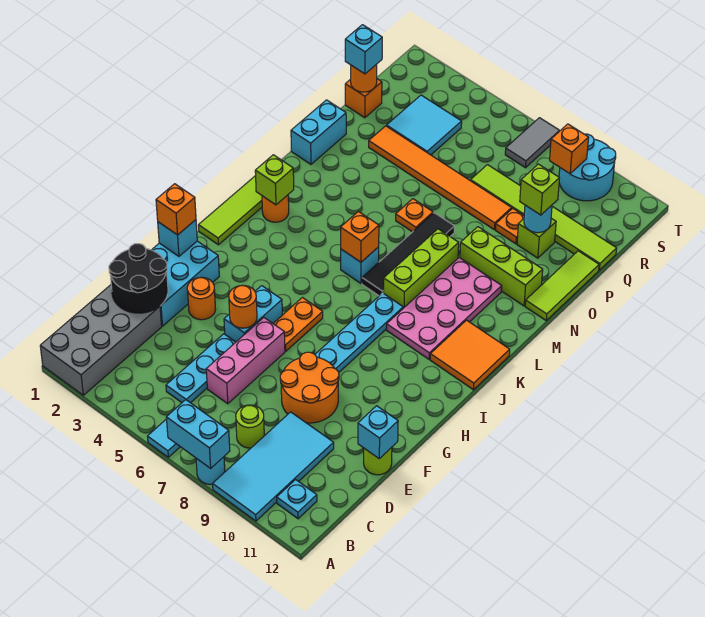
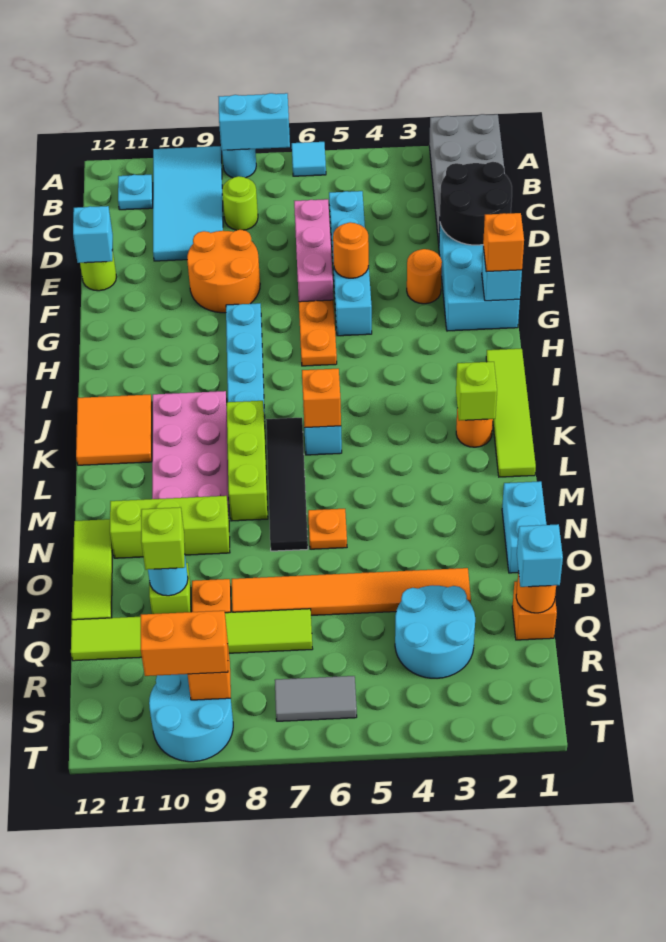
cyan tile Q3:R4 level 1 -> cyan round brick Q3:R4 level 1
grey tile S7:T7 level 1 -> grey tile S6:S7 level 1
none -> orange brick S9:S10 level 3

